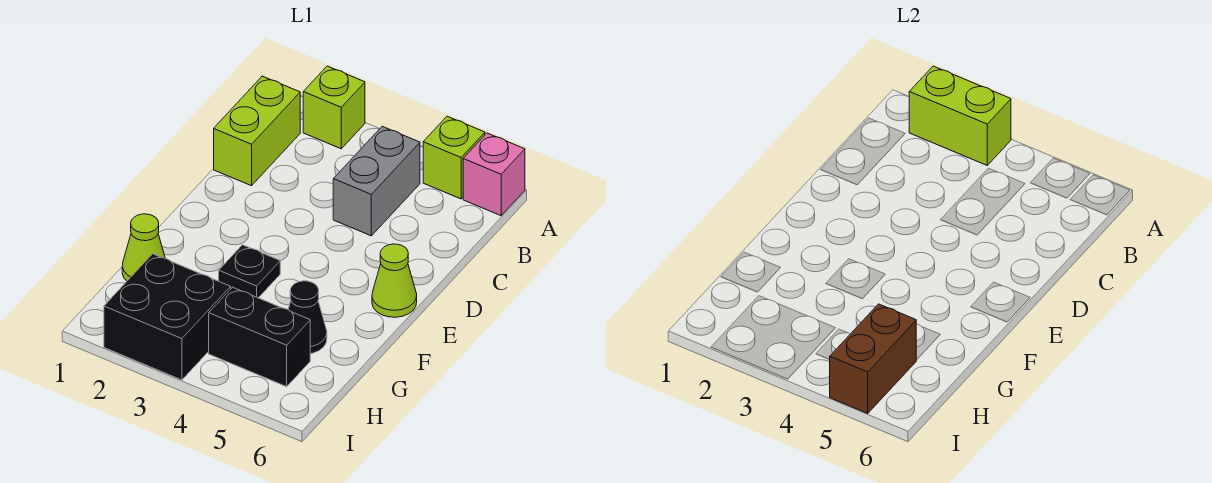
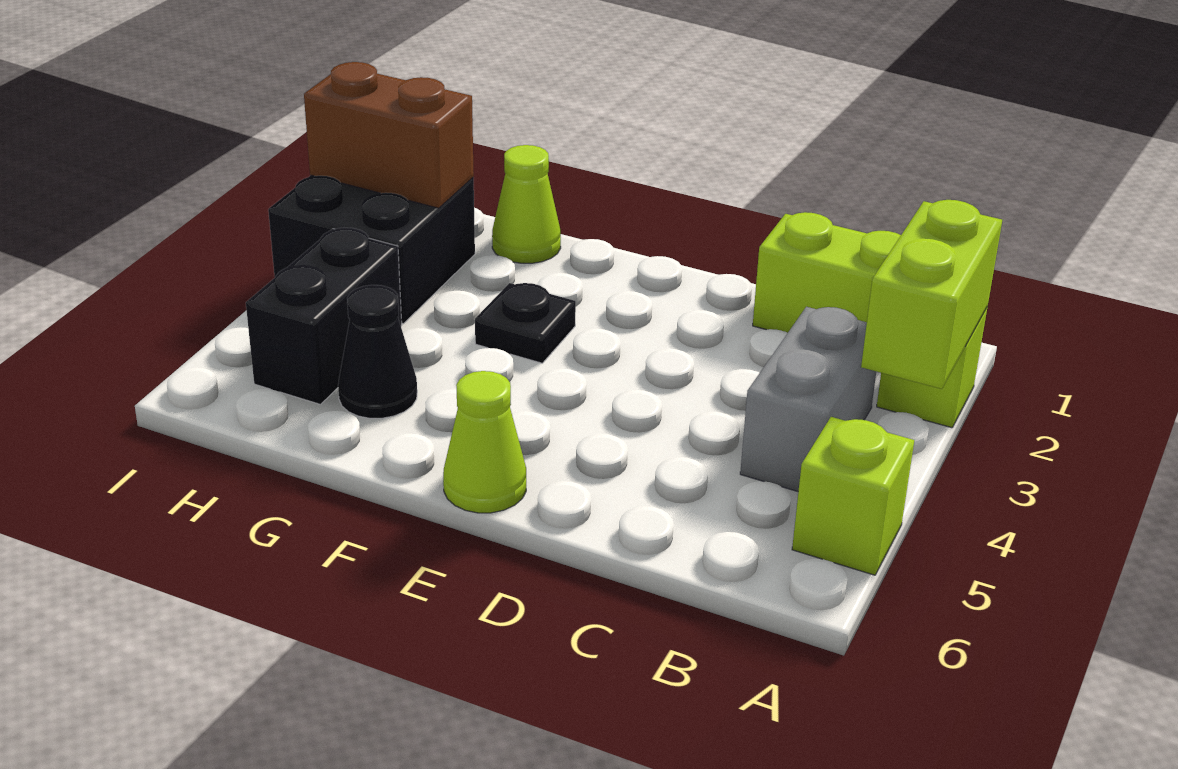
pink brick A6 level 1 -> none
grey brick B4:C4 level 1 -> grey brick B3:B4 level 1
brown brick H5:I5 level 2 -> brown brick H2:I2 level 2

